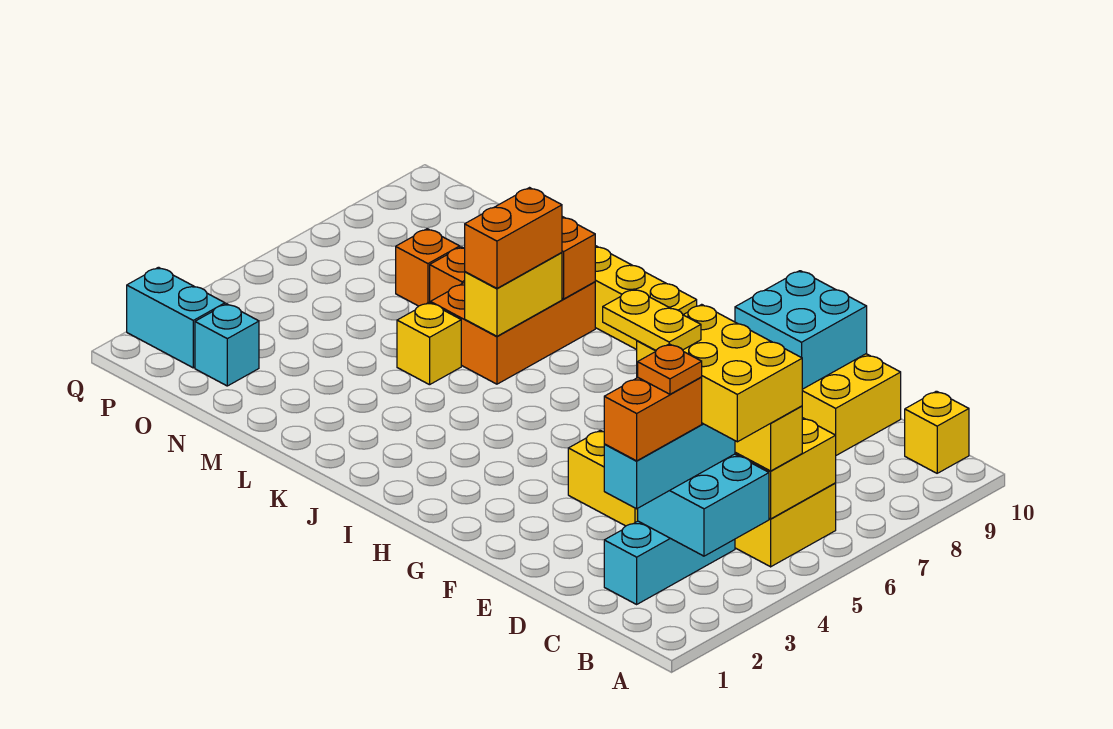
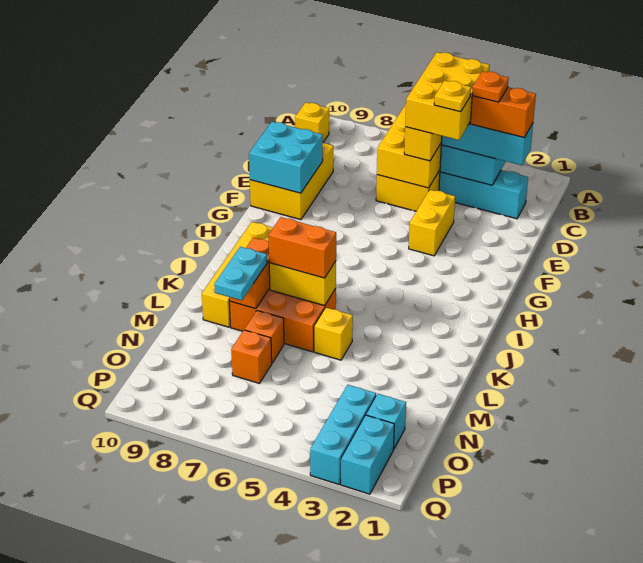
yellow plate D4:E4 level 5 -> yellow plate D4 level 5
none -> cyan plate L8:M8 level 3
none -> cyan brick O3:Q3 level 1

